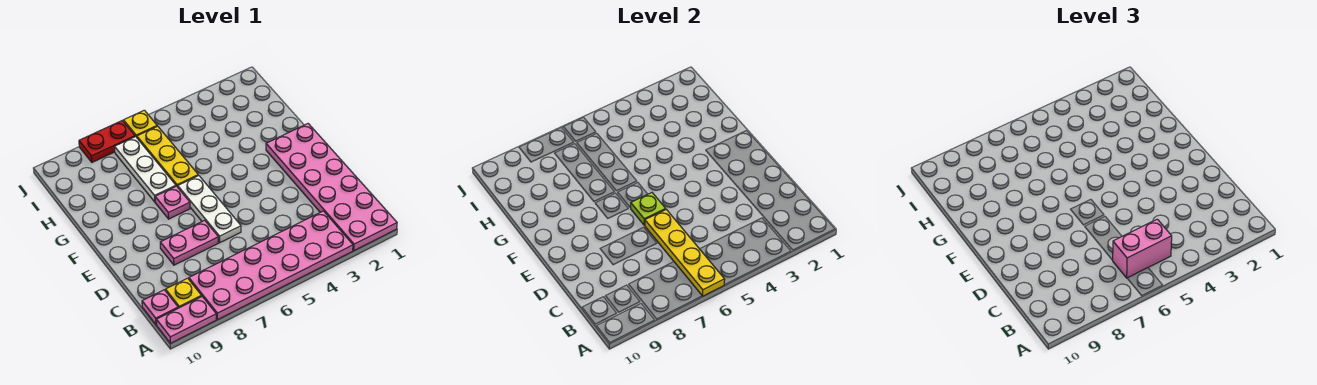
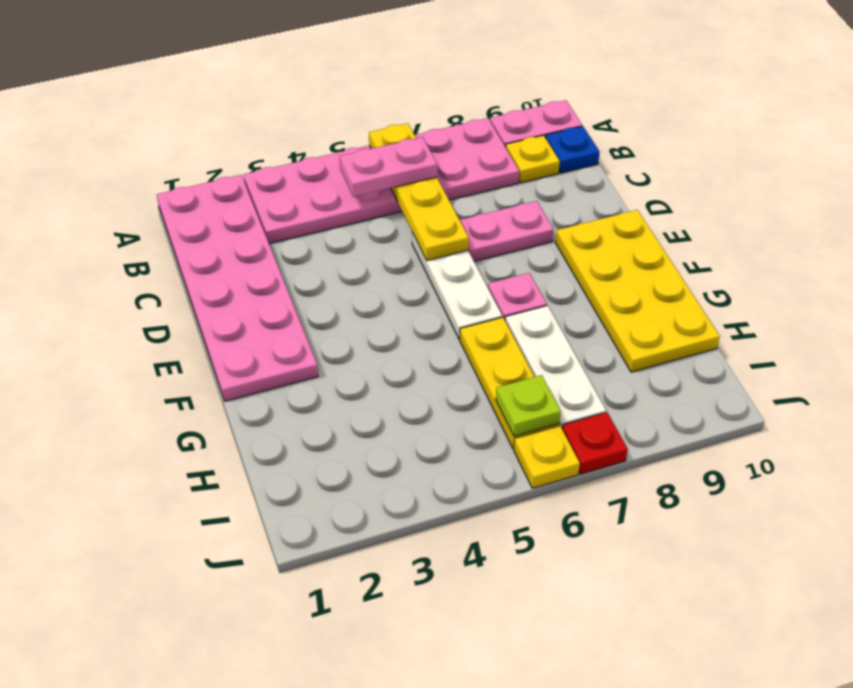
pink brick B5:B6 level 3 -> pink plate B5:B6 level 3
pink plate B10 level 1 -> blue plate B10 level 1
lime plate E6 level 2 -> lime plate I6 level 2
none -> yellow plate E9:H10 level 1
red plate J7:J8 level 1 -> red plate J7 level 1

